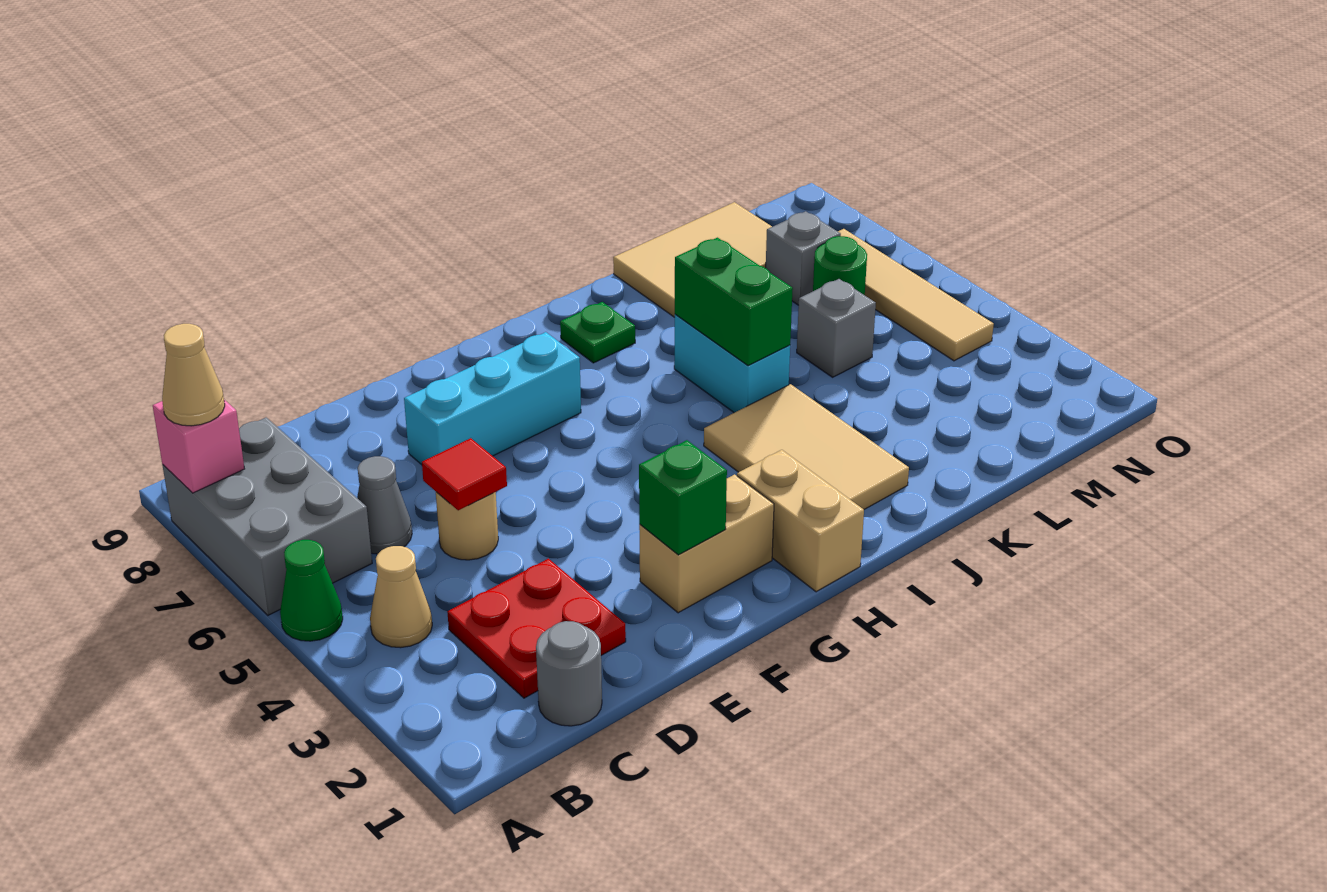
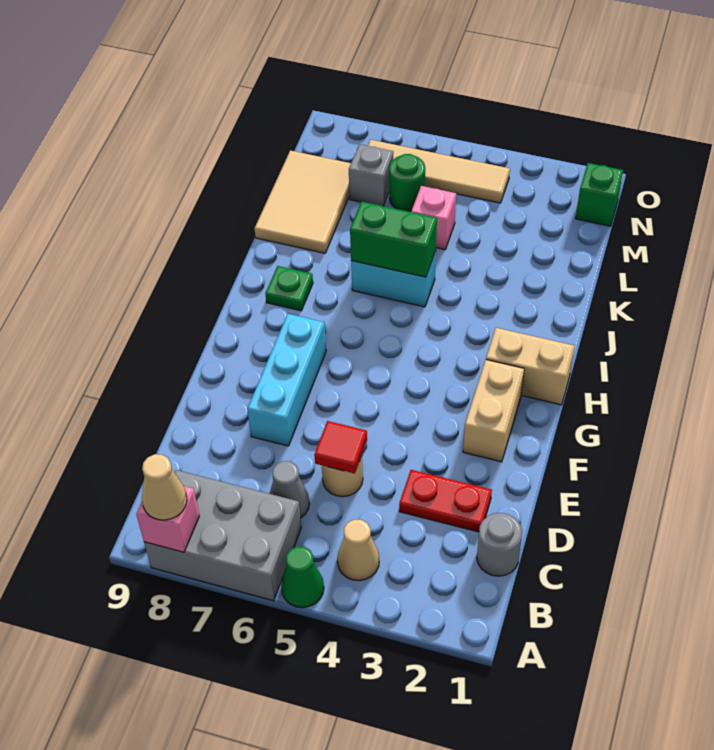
red plate C2:D3 level 1 -> red plate D2:D3 level 1
green brick F2 level 2 -> green brick N1 level 1
tan tile I2:J4 level 1 -> none
grey brick L5 level 1 -> pink brick L5 level 1

